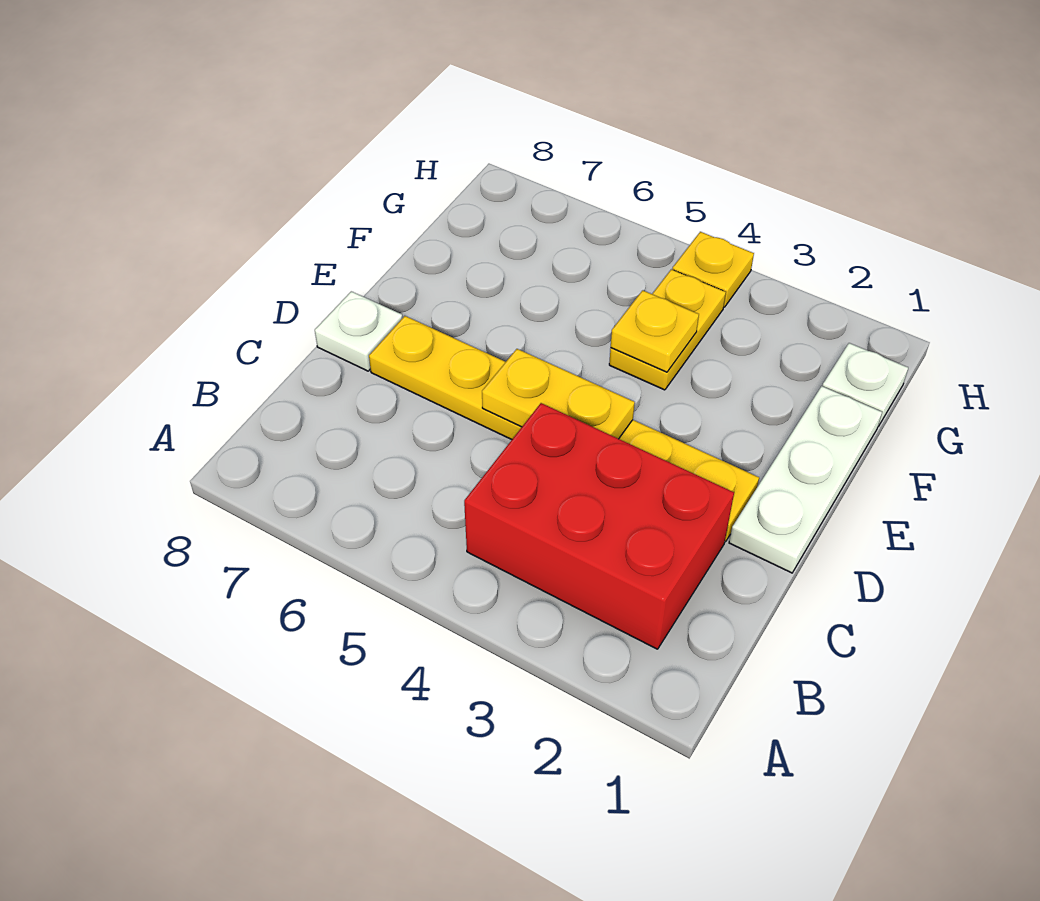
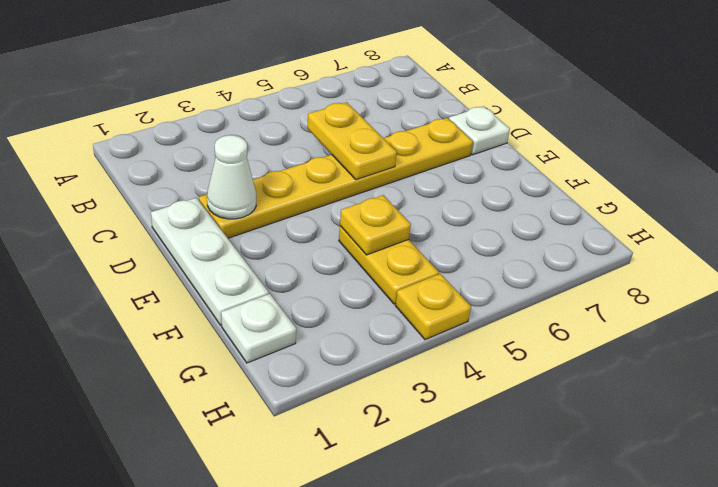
red brick B2:C4 level 1 -> none
none -> white cone D2 level 2
yellow plate D4:D5 level 2 -> yellow plate C5:D5 level 2

